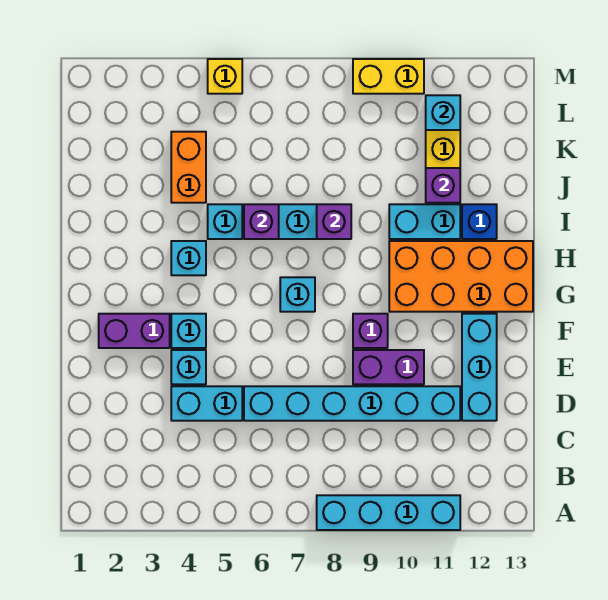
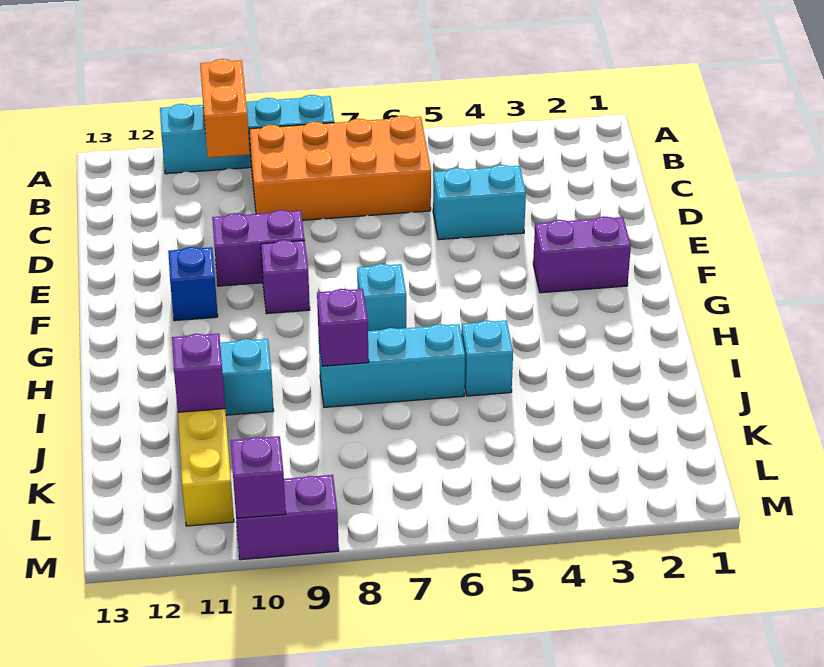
cyan brick D6:D11 level 1 -> none
cyan brick D12:F12 level 1 -> none
cyan brick E4 level 1 -> none
cyan brick F4 level 1 -> none
orange brick G10:H13 level 1 -> orange brick B6:C9 level 1
cyan brick H4 level 1 -> none
purple brick I6 level 2 -> purple brick M10 level 2
blue brick I12 level 1 -> blue brick F11 level 1
orange brick J4:K4 level 1 -> orange brick A10:B10 level 2
cyan brick L11 level 2 -> none
yellow brick M5 level 1 -> none
yellow brick M9:M10 level 1 -> purple brick M9:M10 level 1

